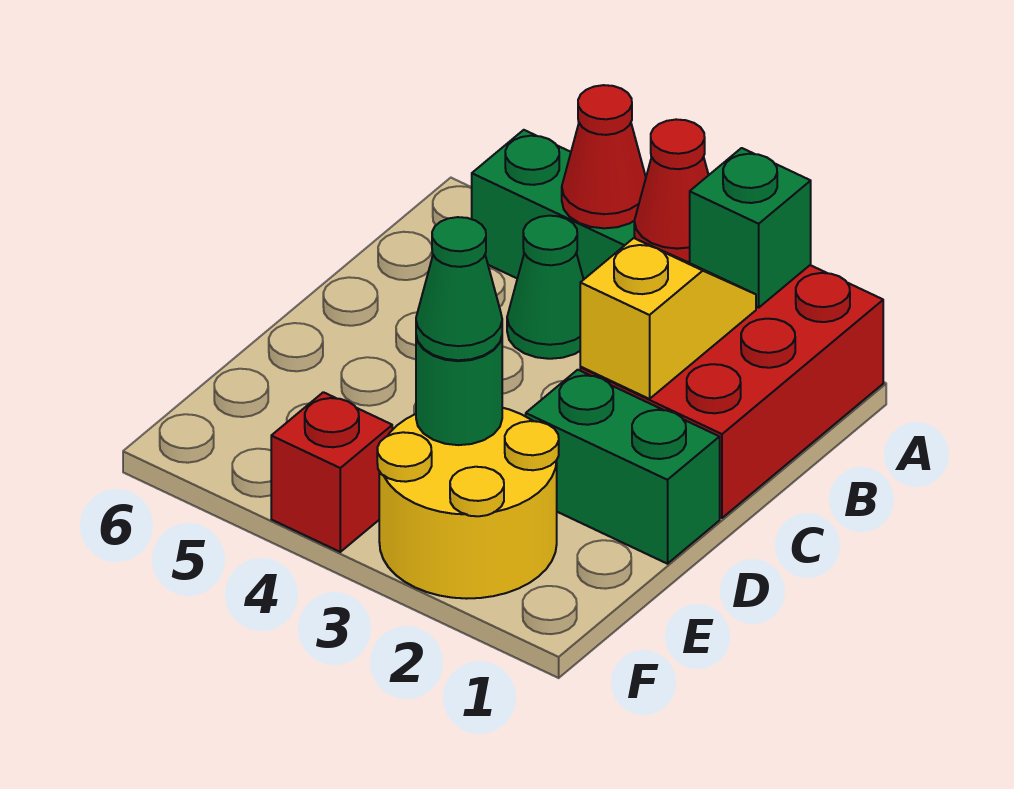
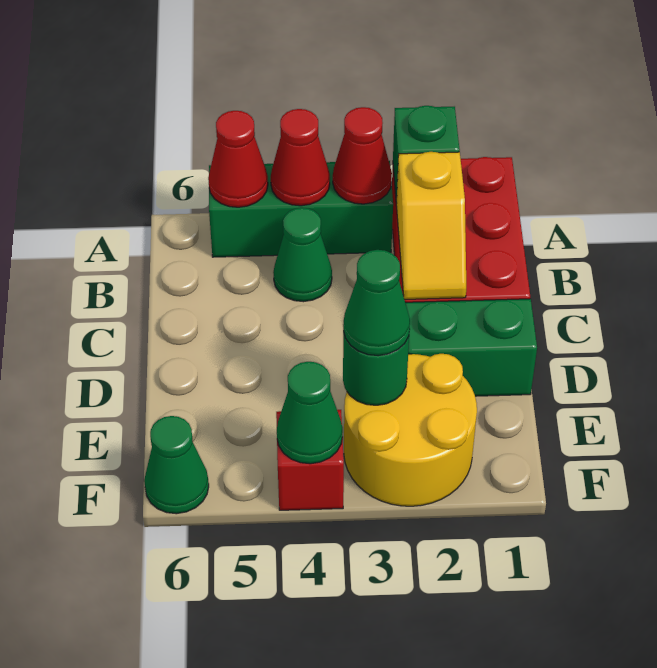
none -> red cone A5 level 2
yellow slope B2:C2 level 2 top C -> yellow slope B2:C2 level 2 top B
none -> green cone F4 level 2
none -> green cone F6 level 1

